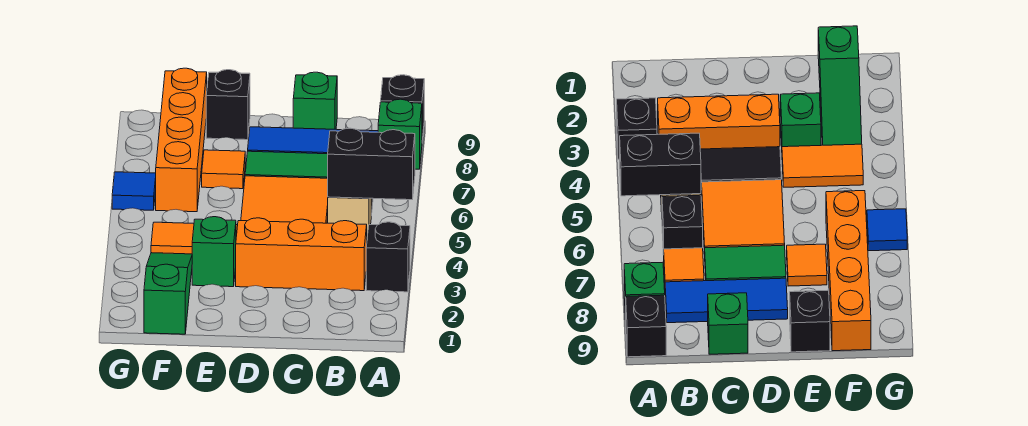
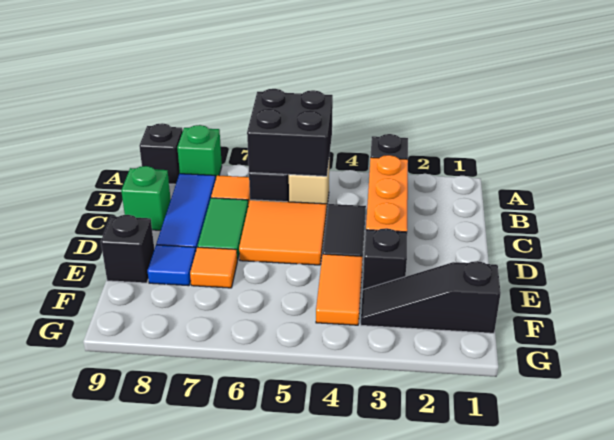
black brick A5:B5 level 2 -> black brick A5:B6 level 2
green brick E3 level 1 -> black brick E3 level 1
green slope F1:F3 level 1 top 1 -> black slope F1:F3 level 1 top 1
orange brick F6:F9 level 1 -> none
blue tile G6 level 1 -> blue tile E8 level 1

